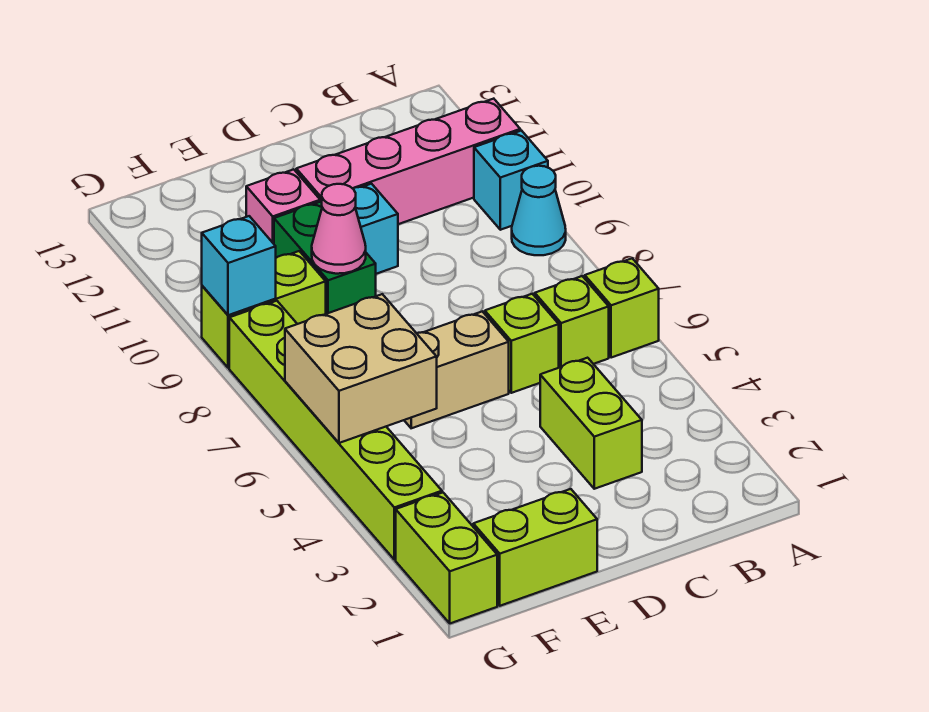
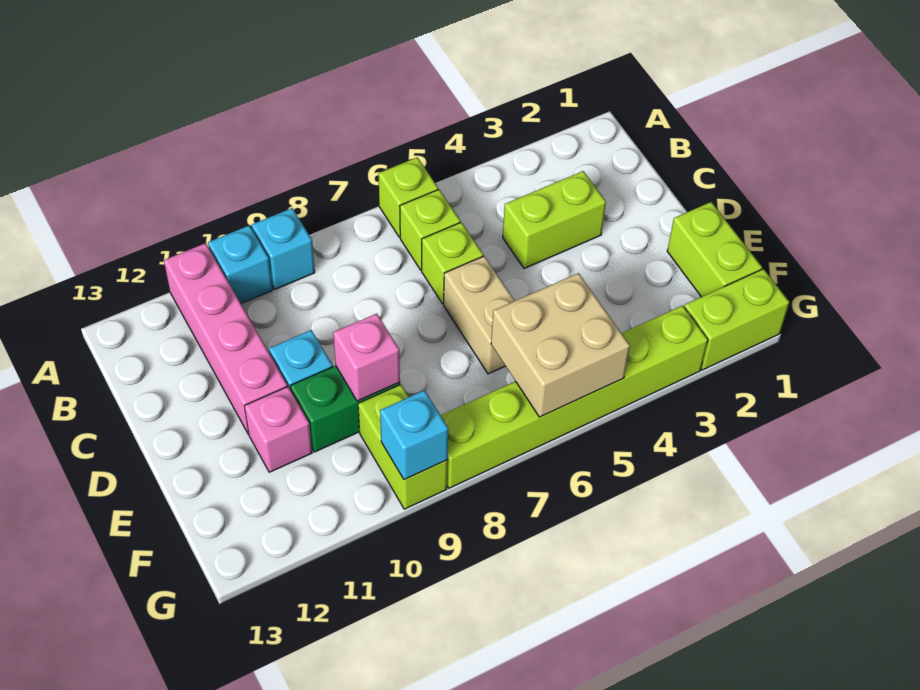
cyan cone A9 level 1 -> cyan brick A9 level 1
pink cone E9 level 2 -> pink brick E9 level 2

